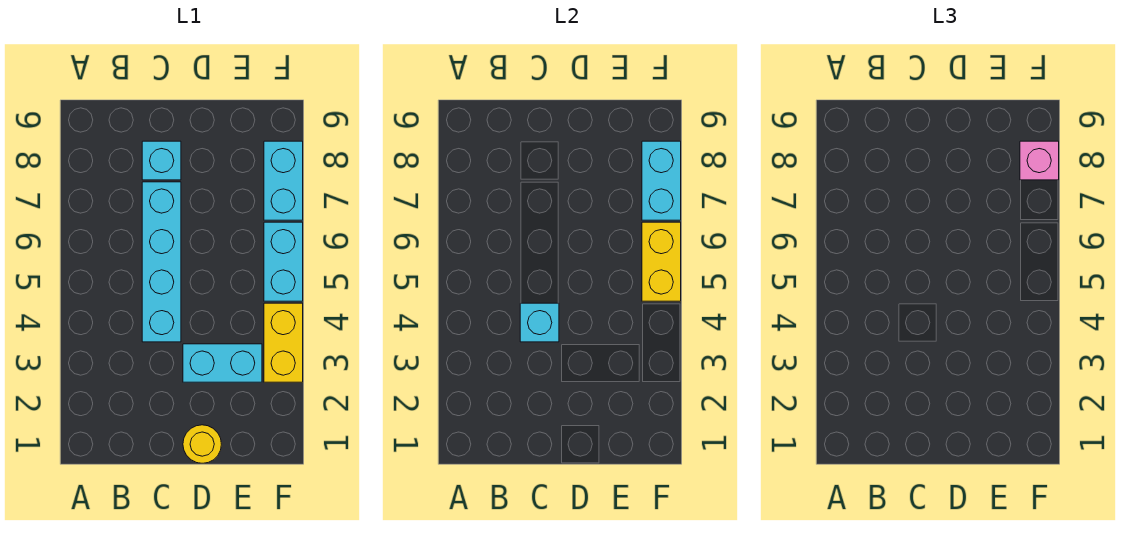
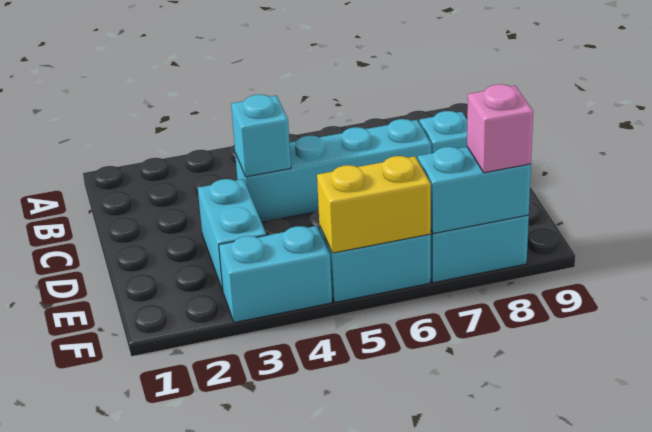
yellow round brick D1 level 1 -> none
yellow brick F3:F4 level 1 -> cyan brick F3:F4 level 1

